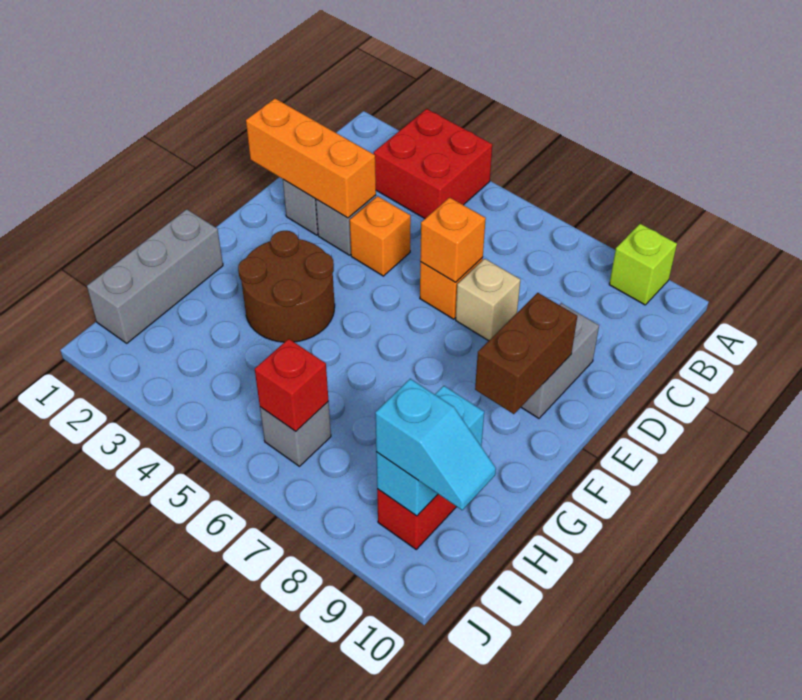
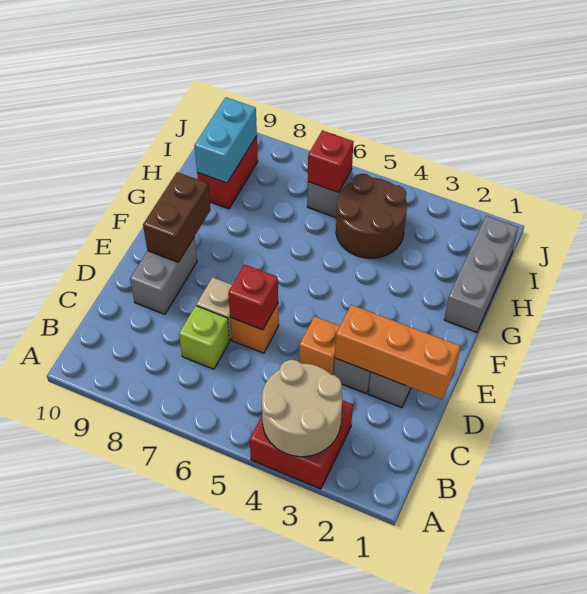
none -> tan round brick A3:B4 level 2
lime brick A9 level 1 -> lime brick C7 level 1
orange brick D6 level 2 -> red brick D6 level 2
brown round brick F3:G4 level 1 -> brown round brick H4:I5 level 1
cyan slope I9:I10 level 3 top 9 -> none

